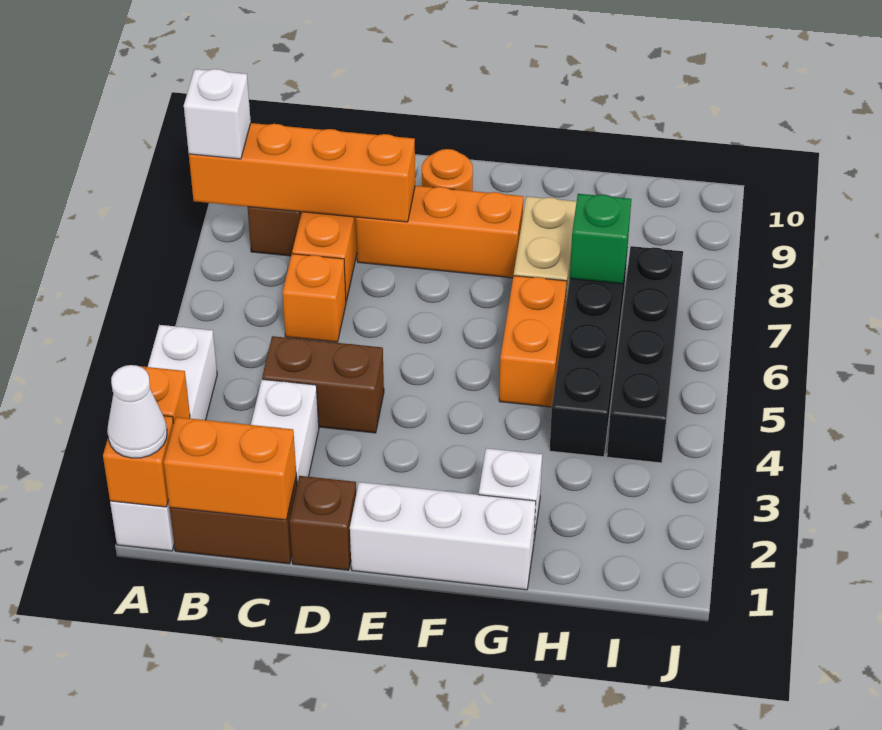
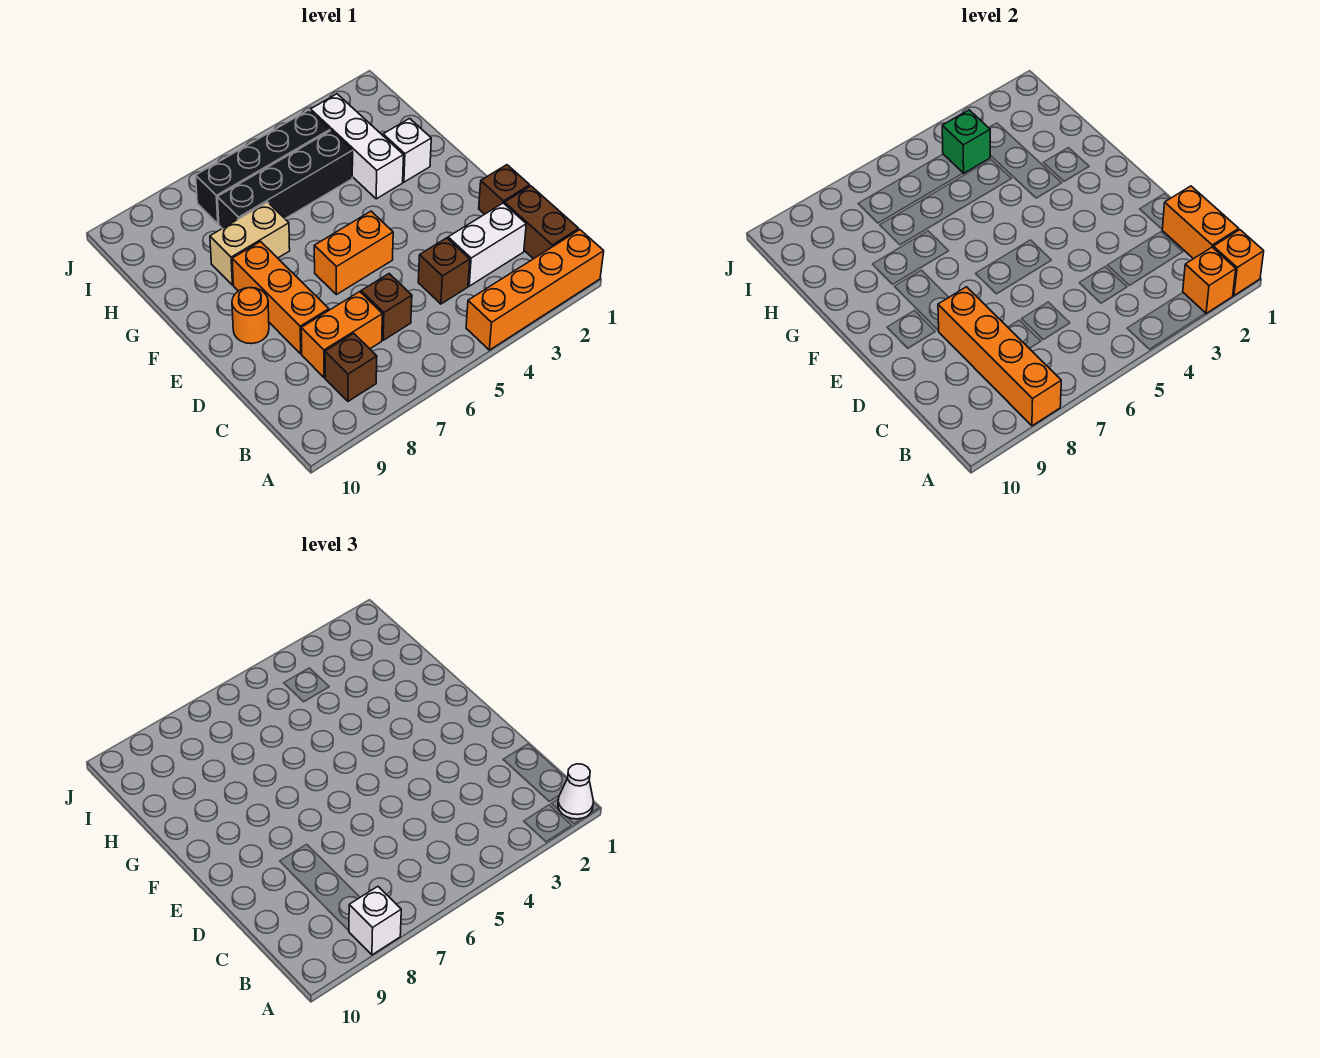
white brick A1:A4 level 1 -> orange brick A1:A4 level 1
brown brick C4:D4 level 1 -> brown brick C4 level 1
orange brick C6 level 1 -> brown brick C6 level 1
white brick E1:G1 level 1 -> white brick G3:I3 level 1
orange brick G5:G6 level 1 -> orange brick E5:E6 level 1
green brick H7 level 2 -> green brick I4 level 2

